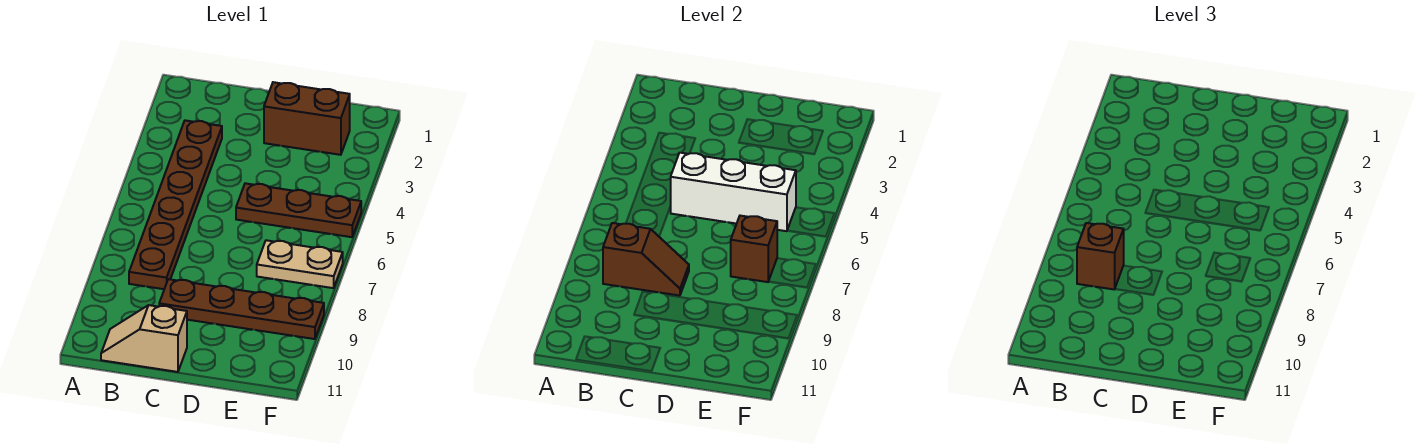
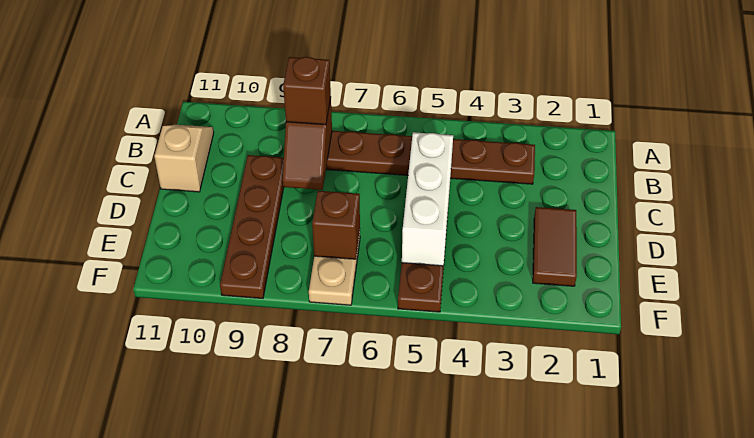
brown brick D2:E2 level 1 -> brown tile D2:E2 level 1

